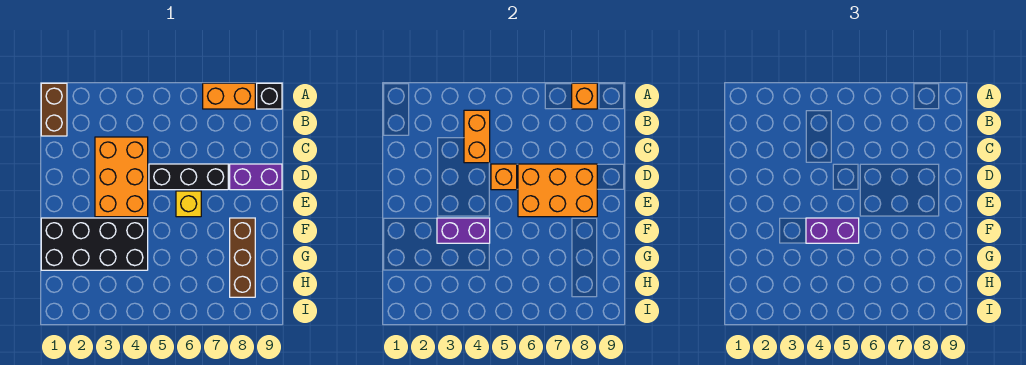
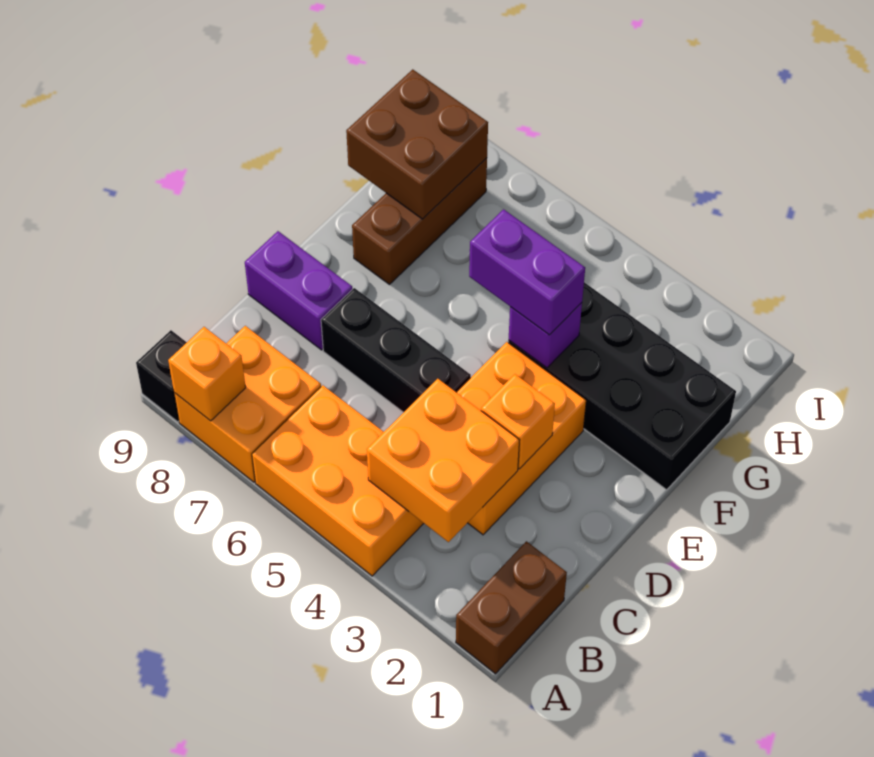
orange brick A7:A8 level 1 -> orange brick A7:B8 level 1
orange brick B4:C4 level 2 -> orange brick B3:C4 level 2
orange brick D5 level 2 -> orange brick D3 level 2
orange brick D6:E8 level 2 -> orange brick A4:B6 level 1
yellow brick E6 level 1 -> none
purple brick F3:F4 level 2 -> purple brick F4 level 2
none -> brown brick G8:H9 level 2

